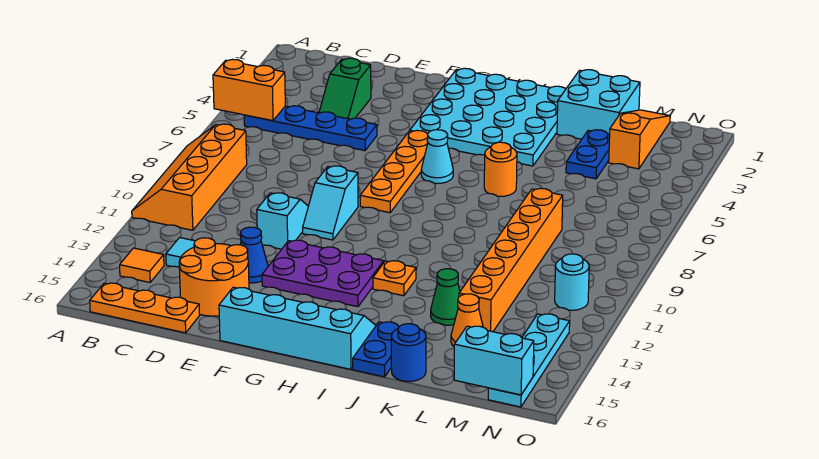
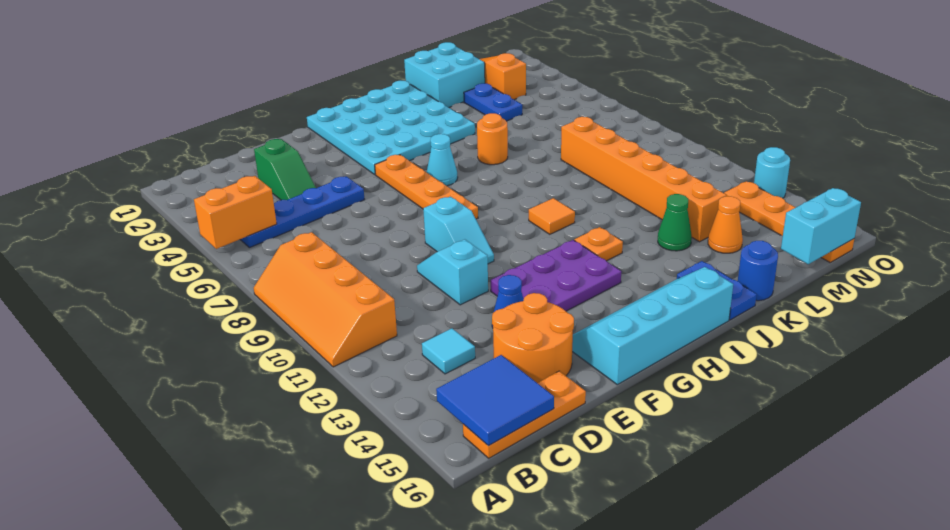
orange tile B14 level 1 -> orange tile I10 level 1
none -> blue tile B15:C16 level 2
cyan round brick N11 level 1 -> cyan round brick O13 level 1
cyan plate N13:N16 level 1 -> orange plate N13:N16 level 1

